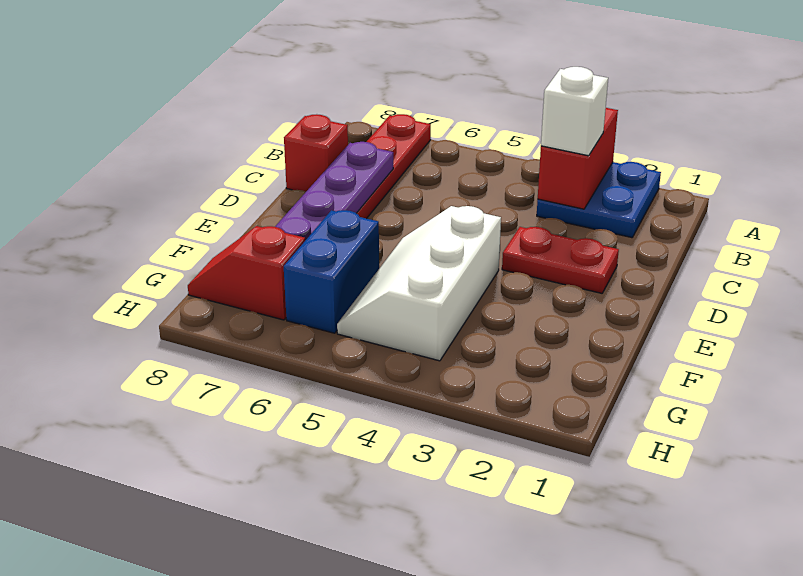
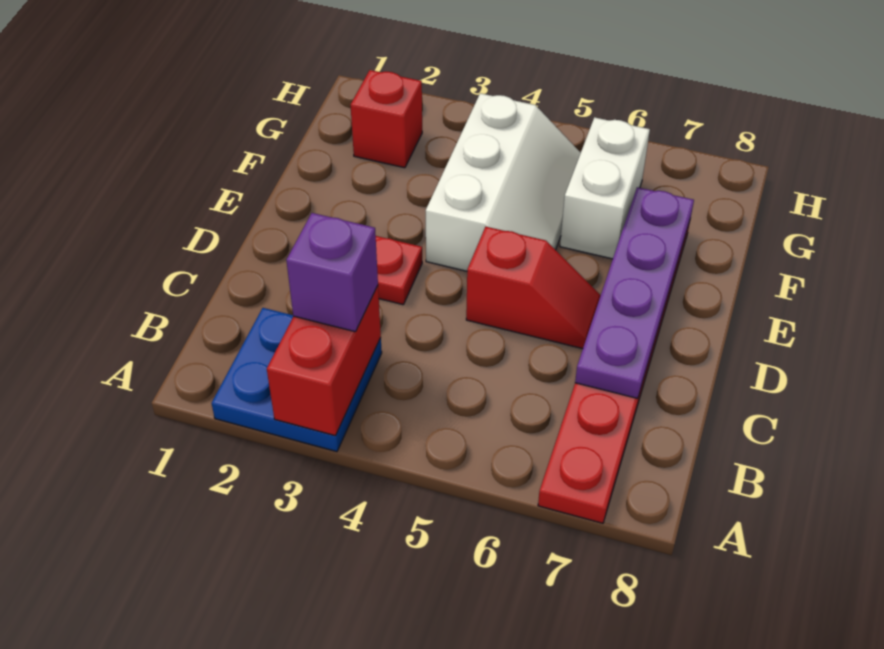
white brick B3 level 3 -> purple brick B3 level 3
red brick C8 level 1 -> red brick G2 level 1
blue brick F6:G6 level 1 -> white brick F6:G6 level 1
red slope G7:G8 level 1 top 7 -> red slope D5:D6 level 1 top 5

